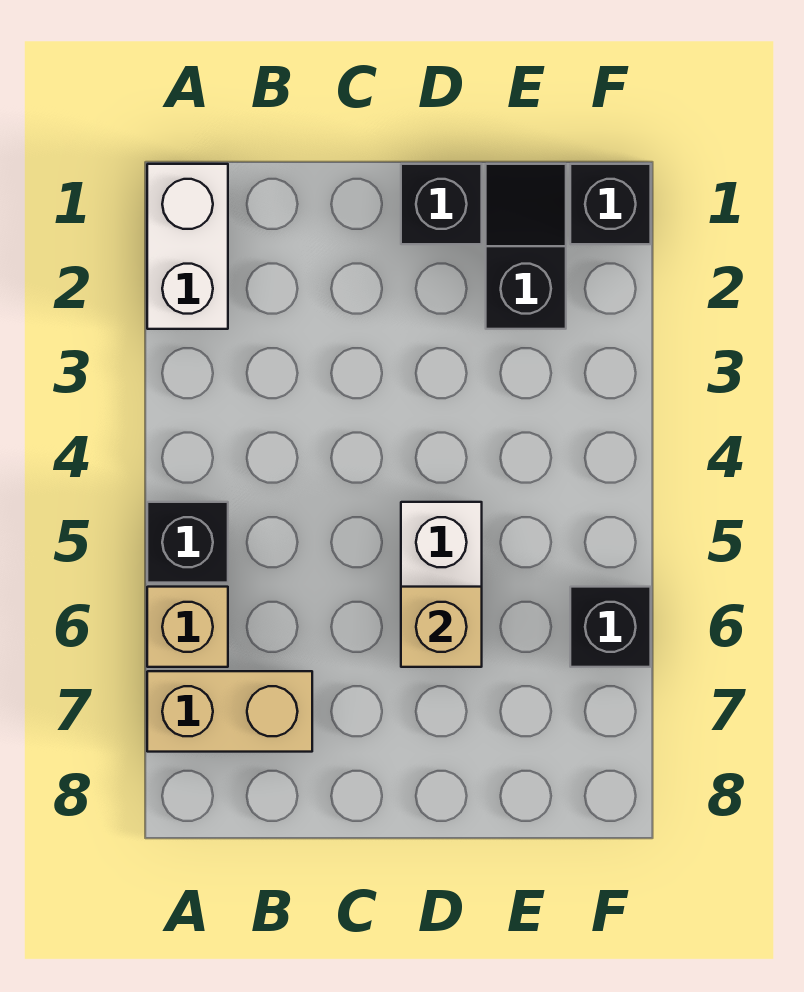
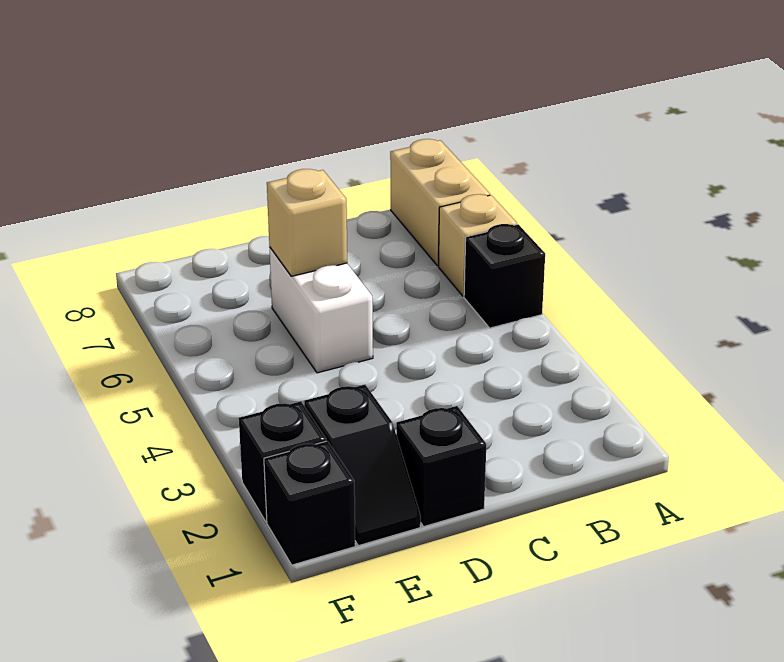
white brick A1:A2 level 1 -> none
tan brick A7:B7 level 1 -> tan brick A7:A8 level 1
black brick F6 level 1 -> black brick F2 level 1

